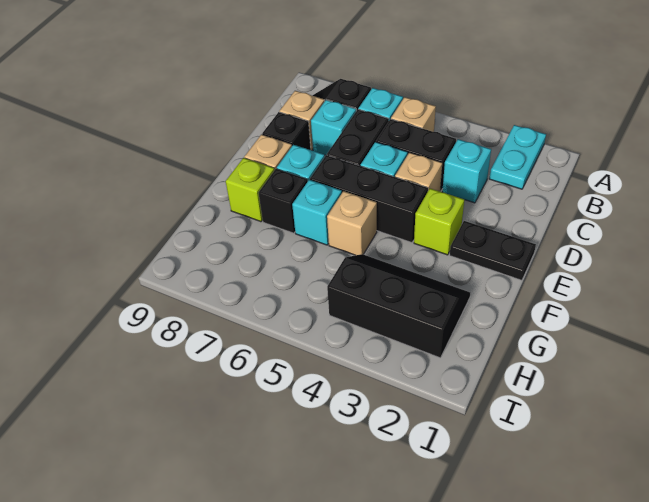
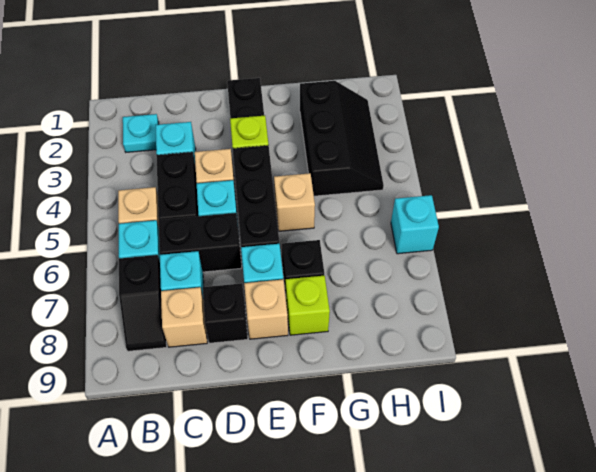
cyan plate A2:B2 level 1 -> cyan plate B2 level 1
cyan brick F6 level 1 -> cyan brick I6 level 1
black slope G2:H4 level 1 top H -> black slope G2:H4 level 1 top G

